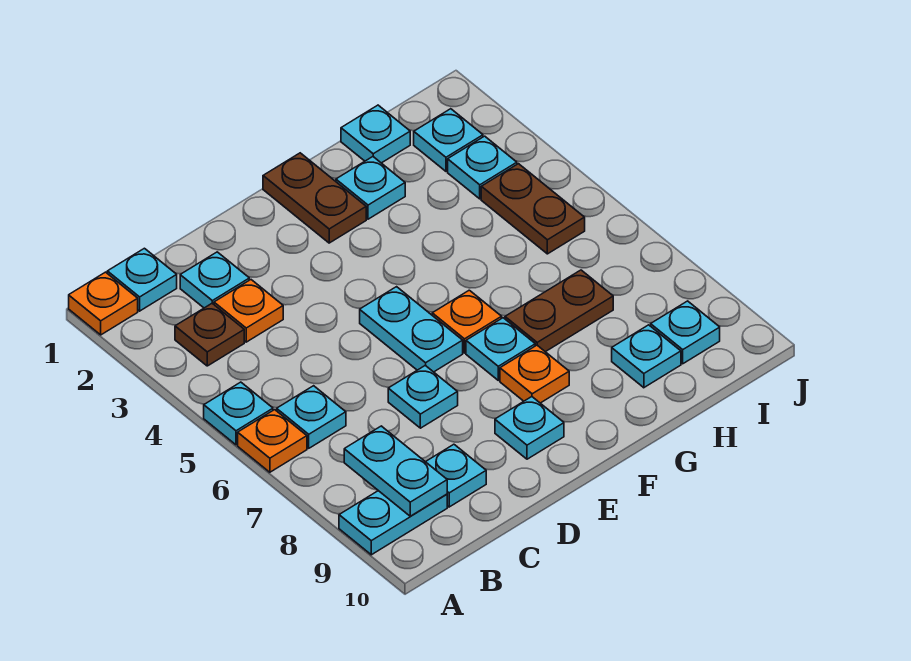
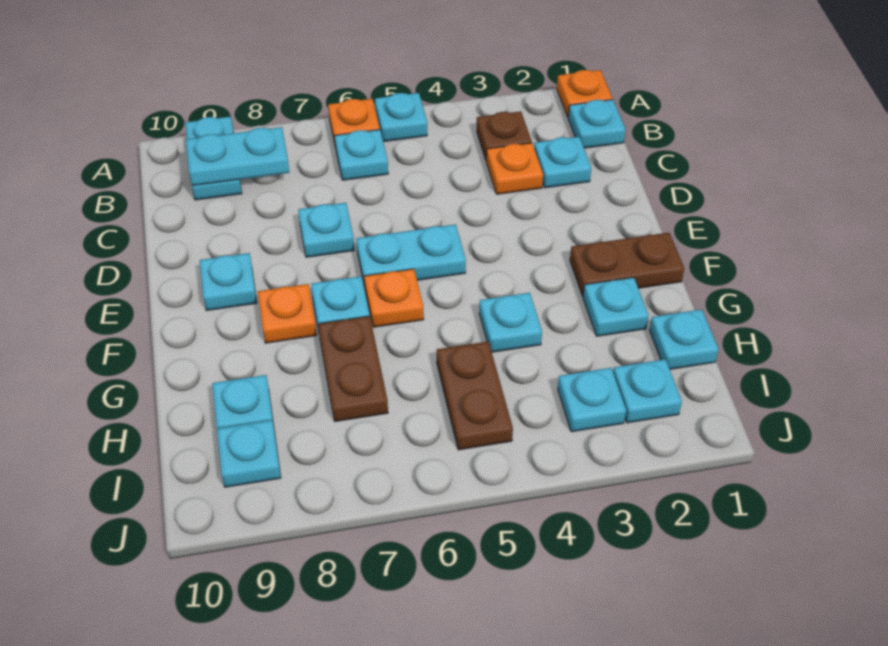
cyan plate C9 level 1 -> cyan plate G4 level 1
brown plate I4:I5 level 1 -> brown plate H5:I5 level 1

